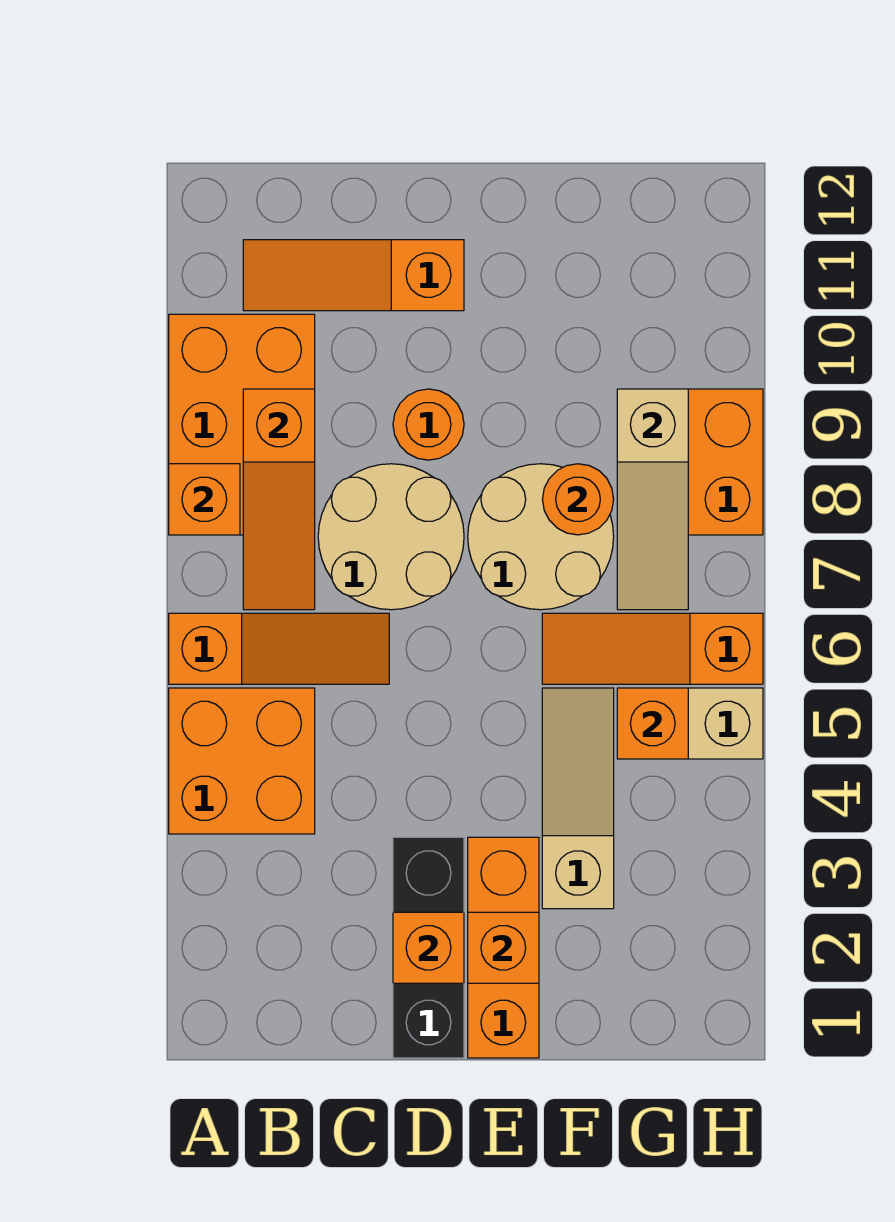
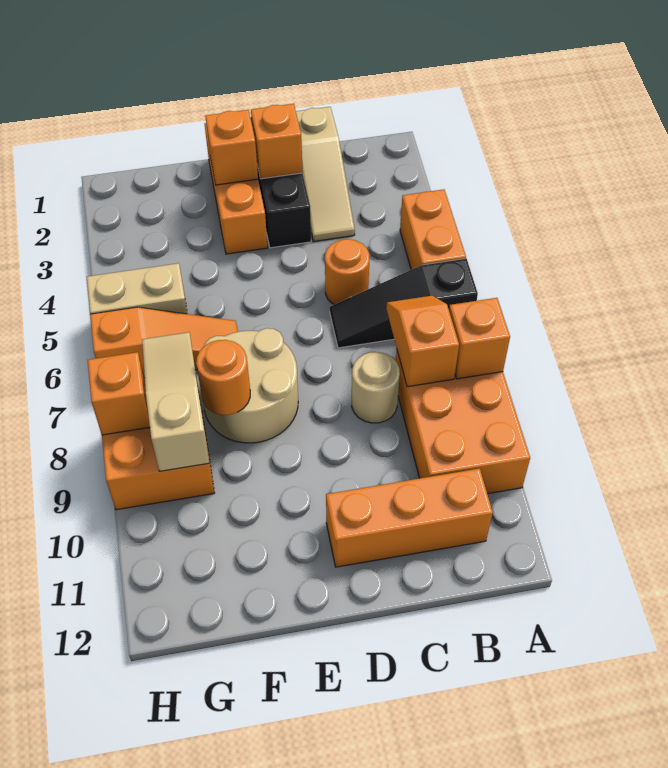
orange brick A4:B5 level 1 -> orange brick A4:A5 level 1
orange slope A6:C6 level 1 top A -> black slope A6:C6 level 1 top A
orange slope B7:B9 level 2 top 9 -> orange slope B7:B8 level 2 top 8
orange slope B11:D11 level 1 top D -> orange brick B11:D11 level 1
tan round brick C7:D8 level 1 -> tan round brick C8 level 1
orange round brick D9 level 1 -> orange round brick C5 level 1
tan slope F3:F5 level 1 top 3 -> tan slope C1:C3 level 1 top 1
orange brick G5 level 2 -> orange brick H8 level 2

